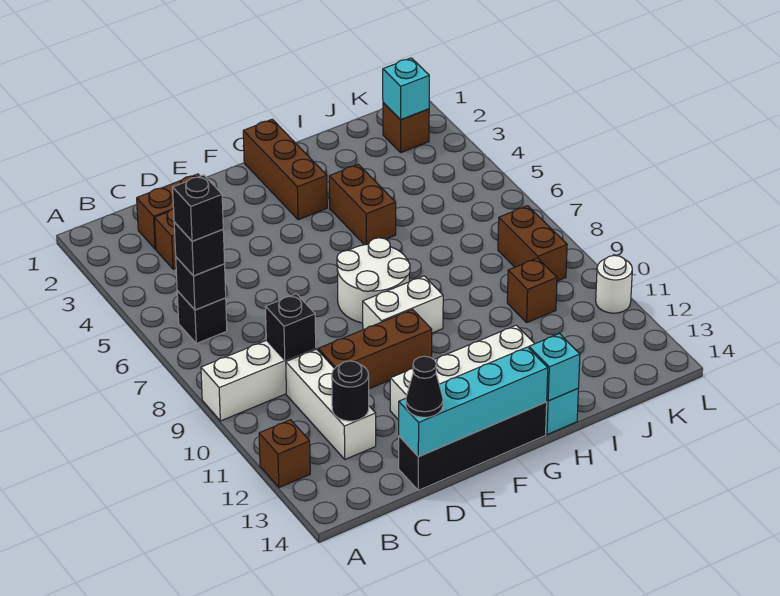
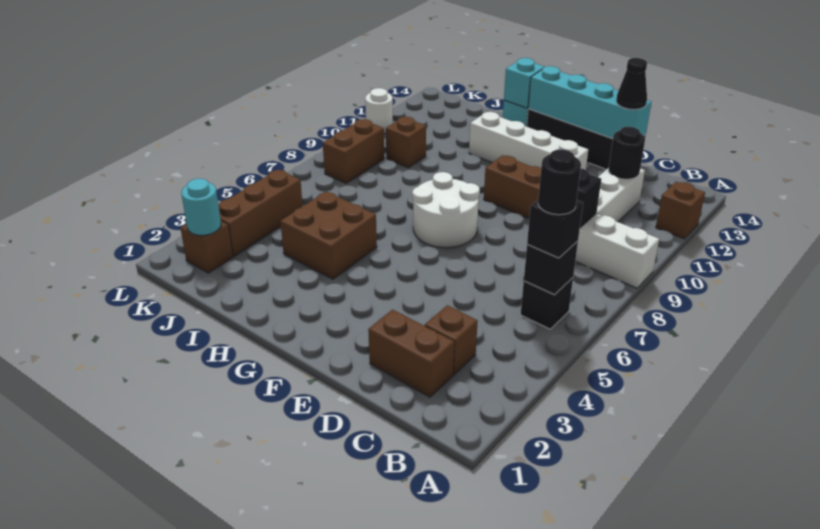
black brick B6 level 4 -> black round brick B6 level 4
white brick F9:G9 level 1 -> none
brown brick G1:G3 level 1 -> brown brick K3:K5 level 1
brown brick H4:H5 level 1 -> brown brick H4:I5 level 1
cyan brick K2 level 2 -> cyan round brick K2 level 2

